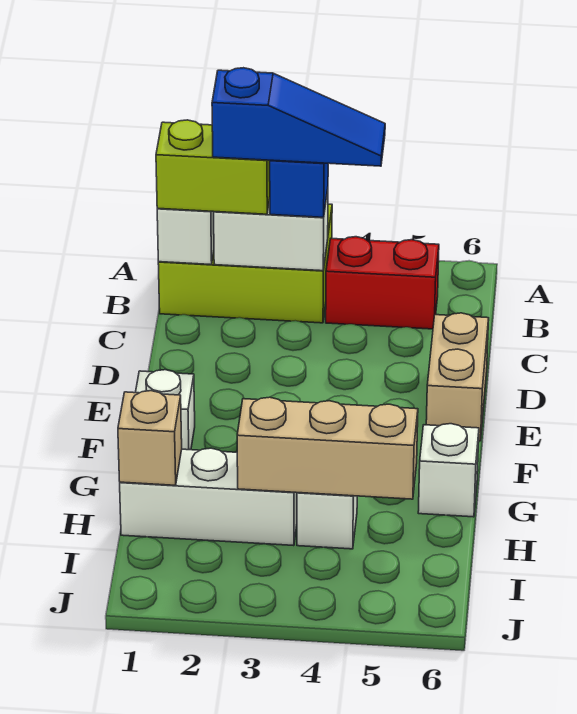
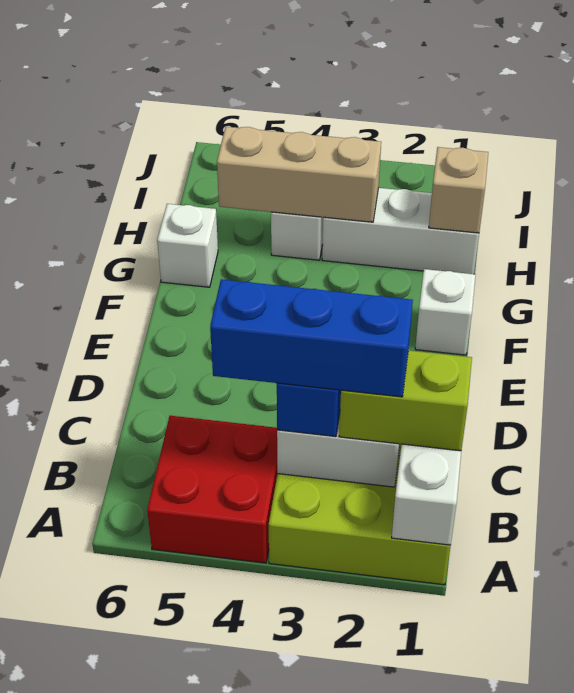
blue slope B2:B4 level 4 top 2 -> blue brick B2:B4 level 4
red brick B4:B5 level 1 -> red brick A4:B5 level 1
tan brick D6:E6 level 1 -> none

